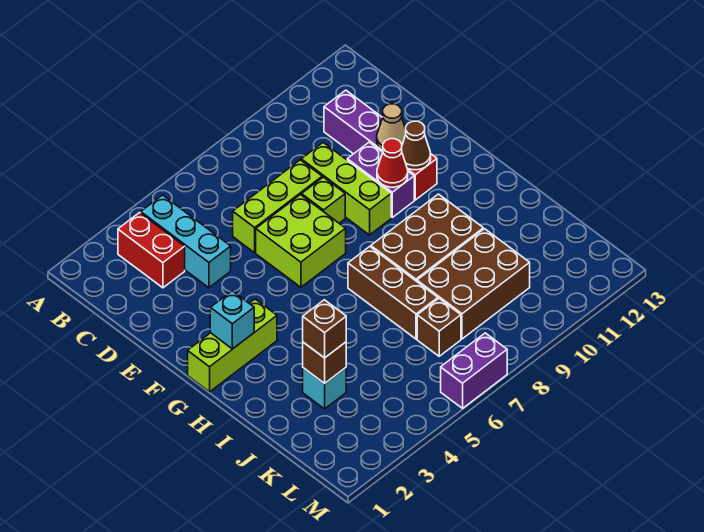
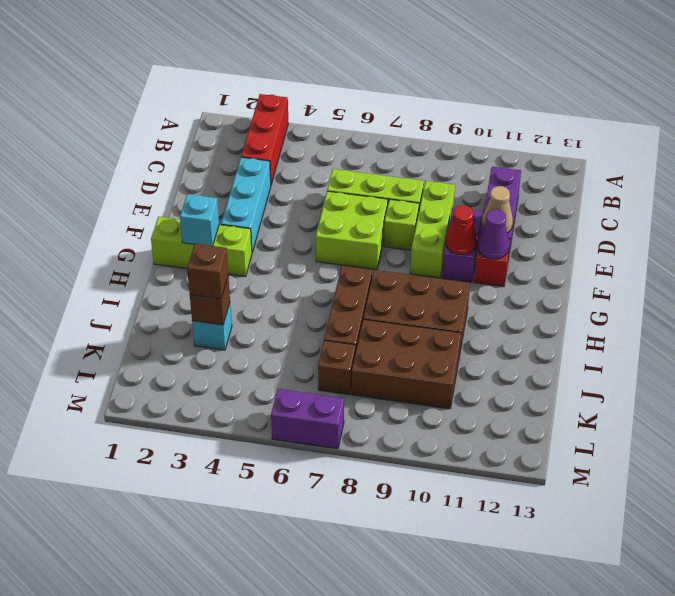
red brick B3:C3 level 1 -> red brick A3:C3 level 1
cyan brick B4:D4 level 1 -> cyan brick D3:F3 level 1
brown cone F11 level 2 -> purple cone F11 level 2

